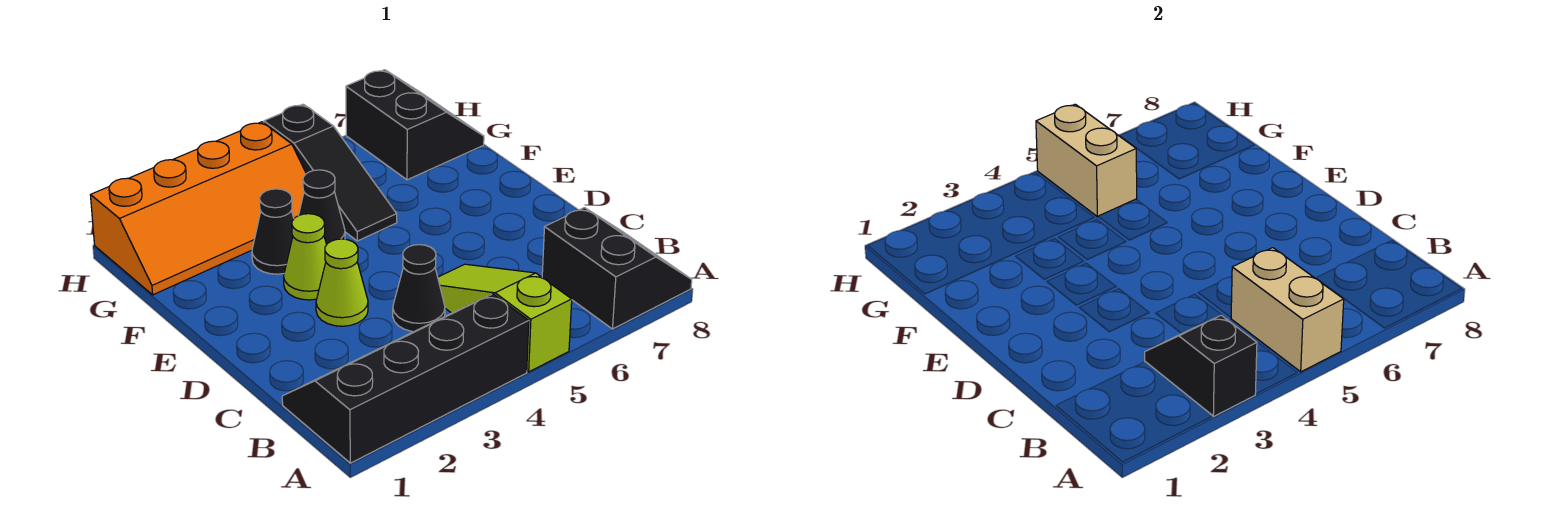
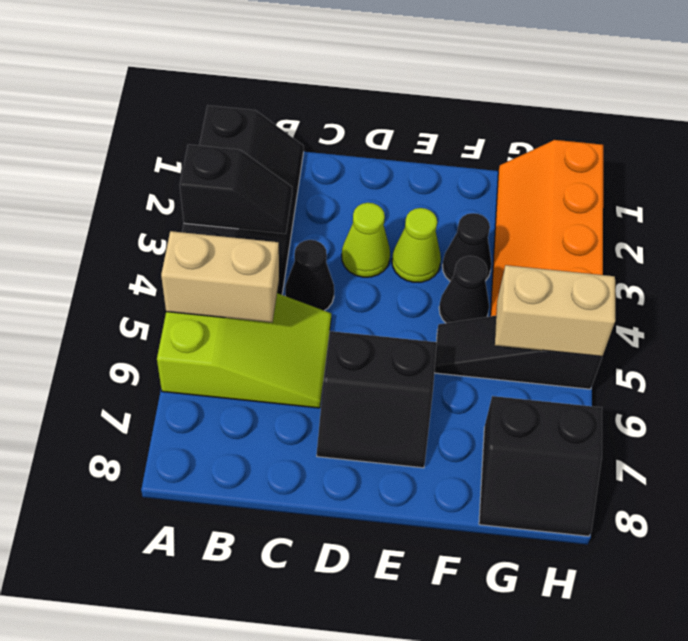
lime slope A5:C5 level 1 top A -> lime slope A5:C6 level 1 top A
black slope A7:B8 level 1 top 7 -> black slope D6:E7 level 1 top 6

